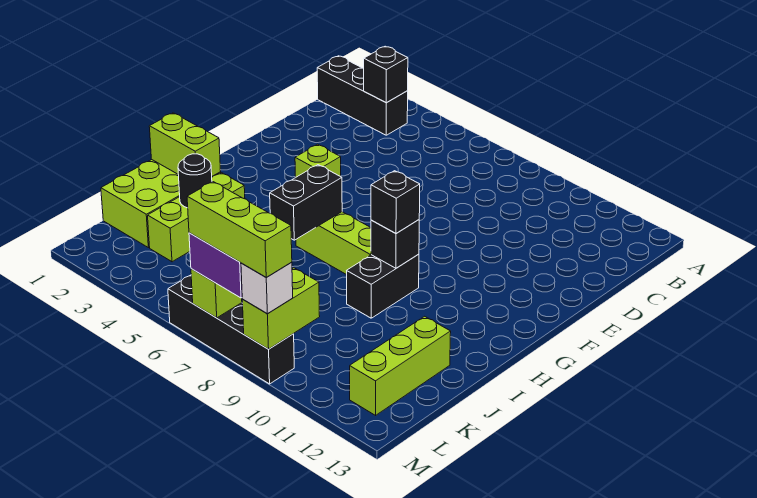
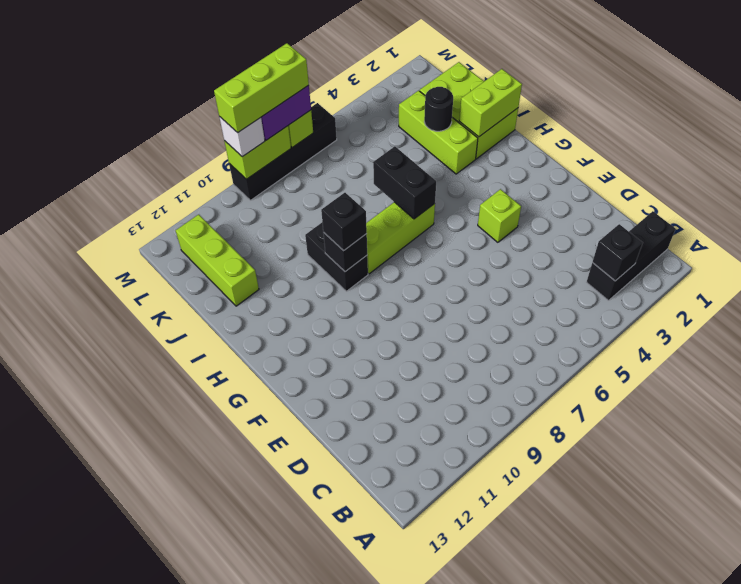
lime brick L9:M9 level 2 -> lime brick M8:M9 level 2

